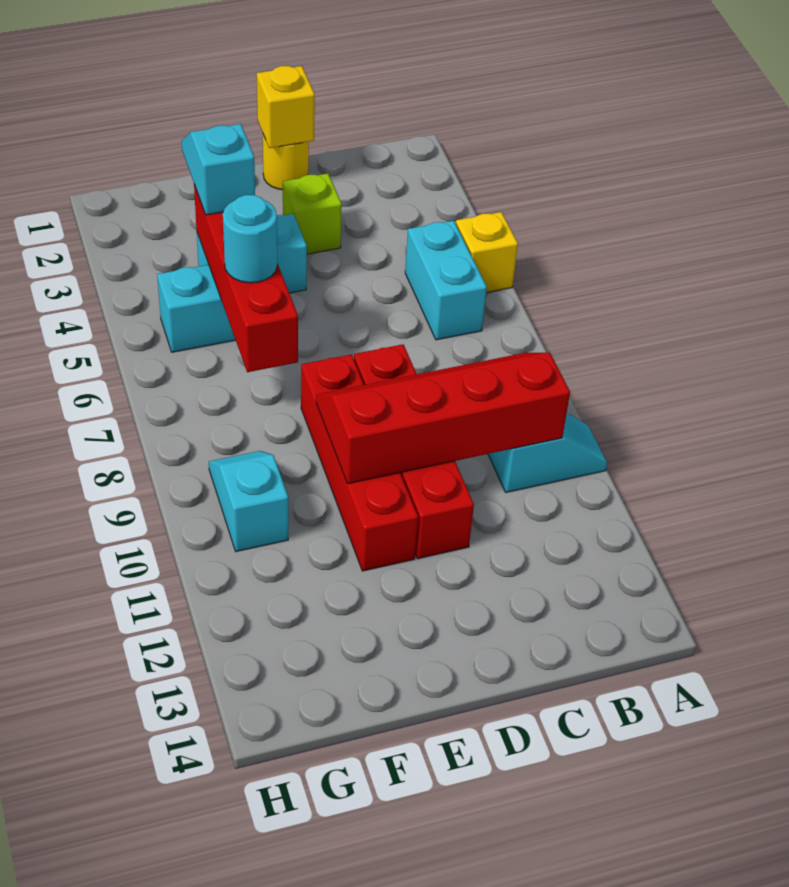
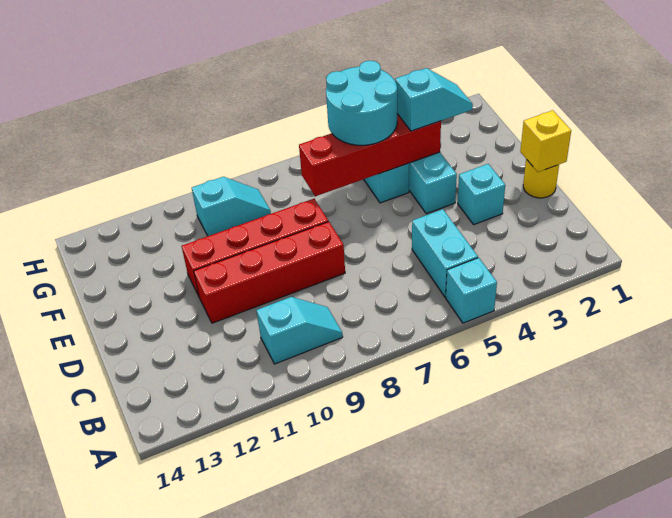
yellow brick A5 level 1 -> cyan brick A5 level 1
cyan slope A10:B10 level 1 top B -> cyan slope B9:B10 level 1 top 10
cyan brick B5:B6 level 1 -> cyan brick B5:C5 level 1
red slope B9:E10 level 2 top 10 -> none
lime brick D3 level 1 -> cyan brick D3 level 1
cyan round brick F6 level 3 -> cyan round brick F5:G6 level 3

